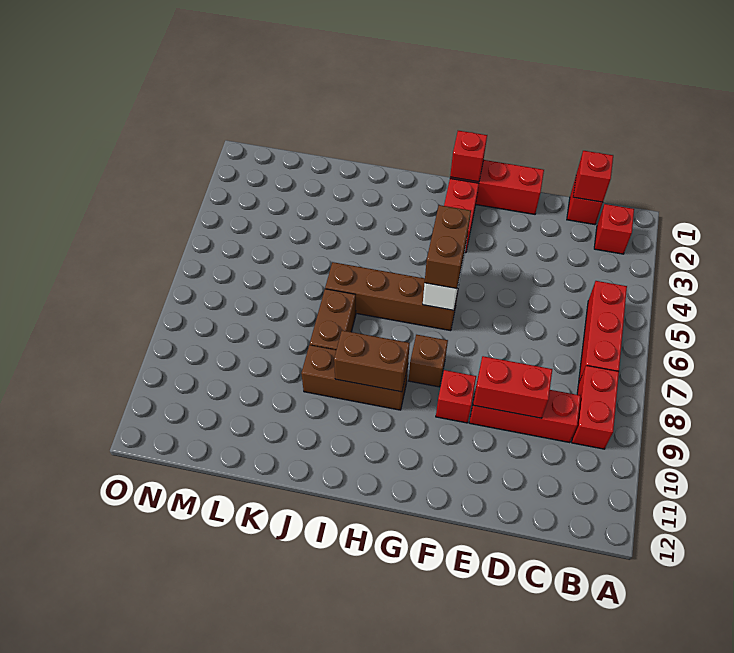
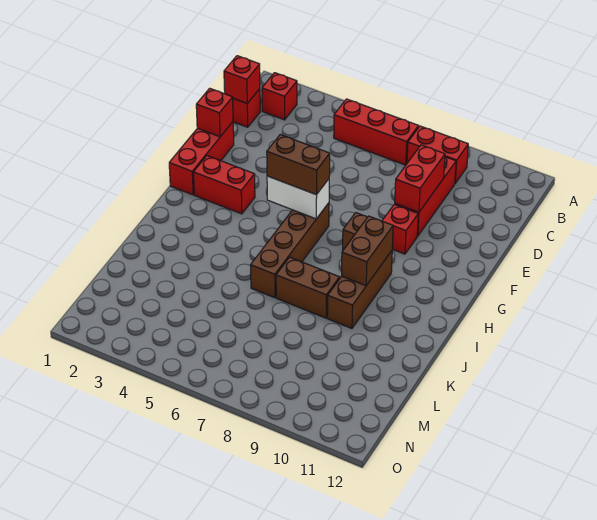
red brick G1 level 2 -> red brick E1 level 2

